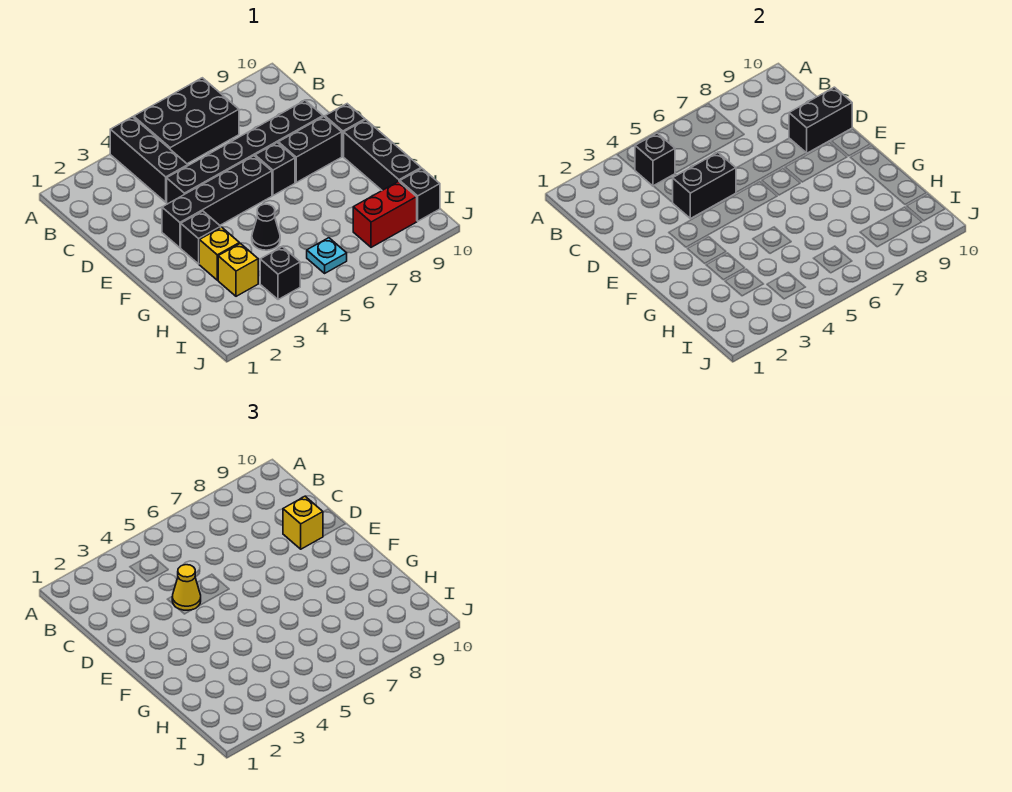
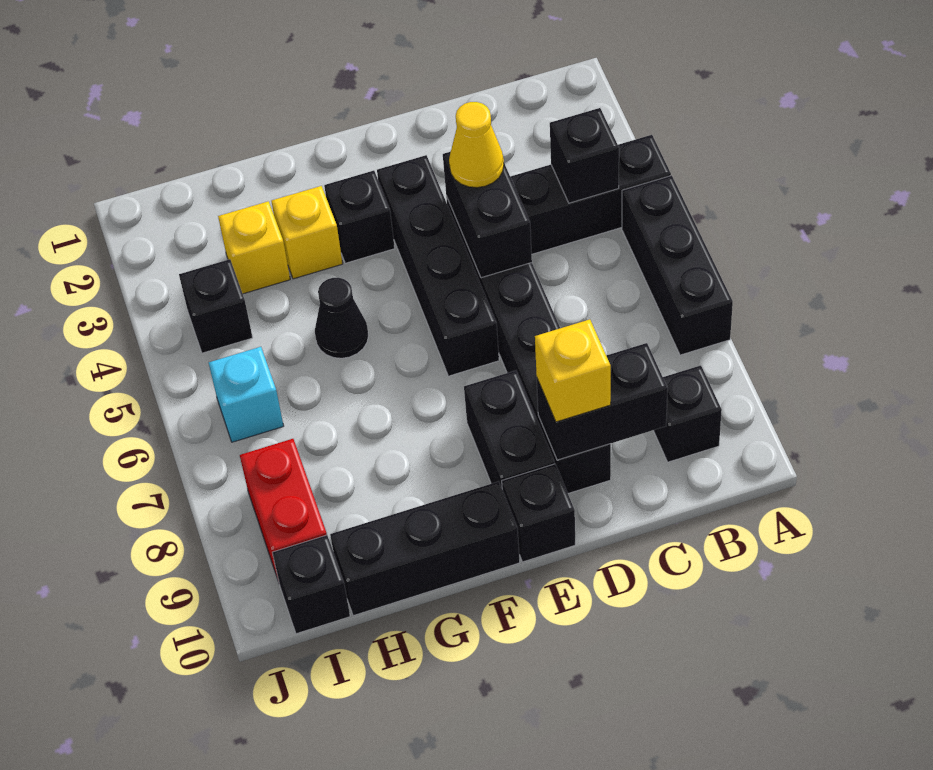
black brick A5:B7 level 1 -> black brick A5:A7 level 1
black brick D9:D10 level 2 -> black brick C9:D9 level 2
black brick E7 level 1 -> black brick B9 level 1
cyan plate I6 level 1 -> cyan brick I6 level 1

